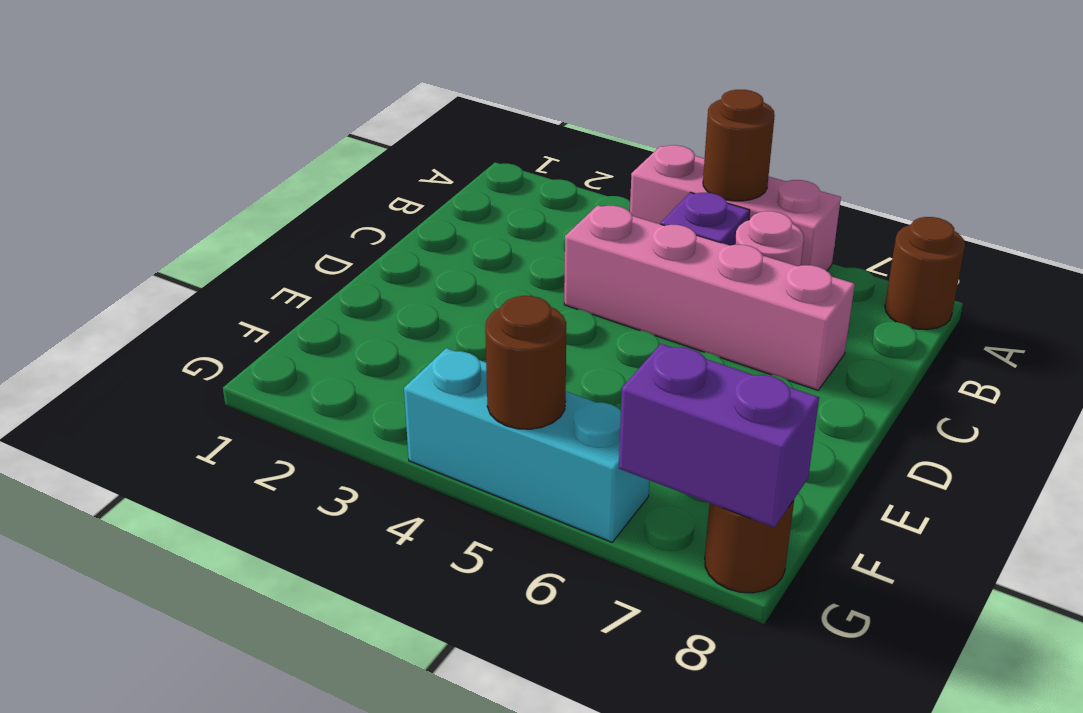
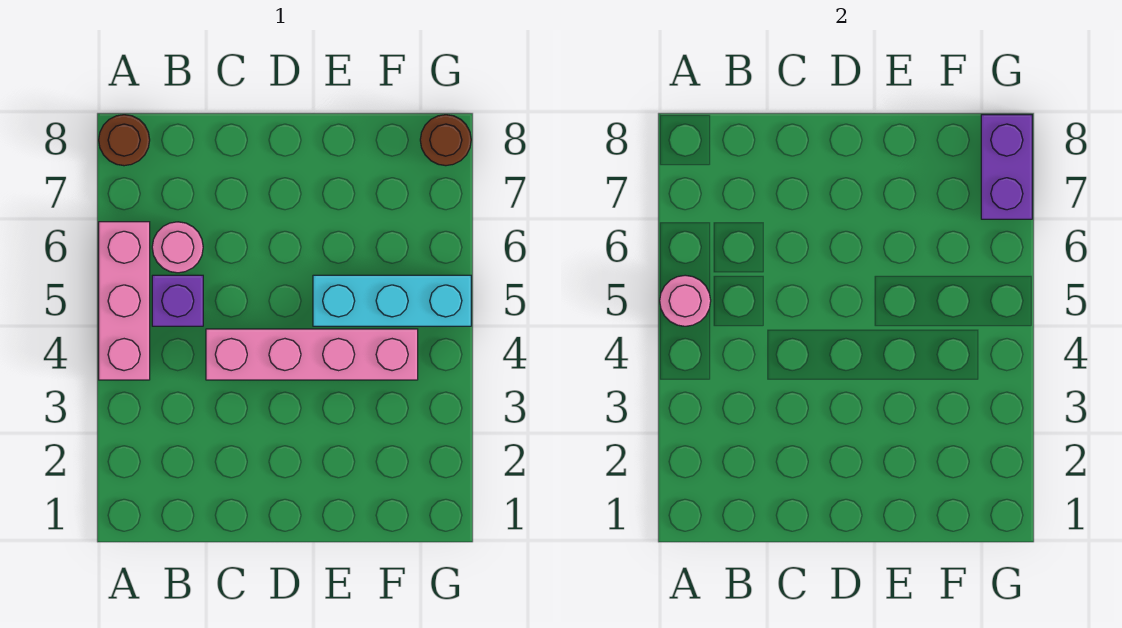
brown round brick A5 level 2 -> pink round brick A5 level 2
pink brick C4:C7 level 1 -> pink brick C4:F4 level 1
cyan brick G4:G6 level 1 -> cyan brick E5:G5 level 1
brown round brick G5 level 2 -> none

